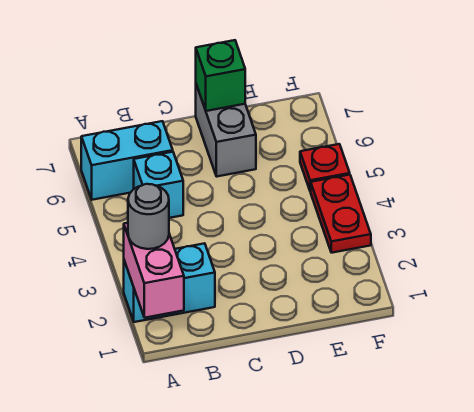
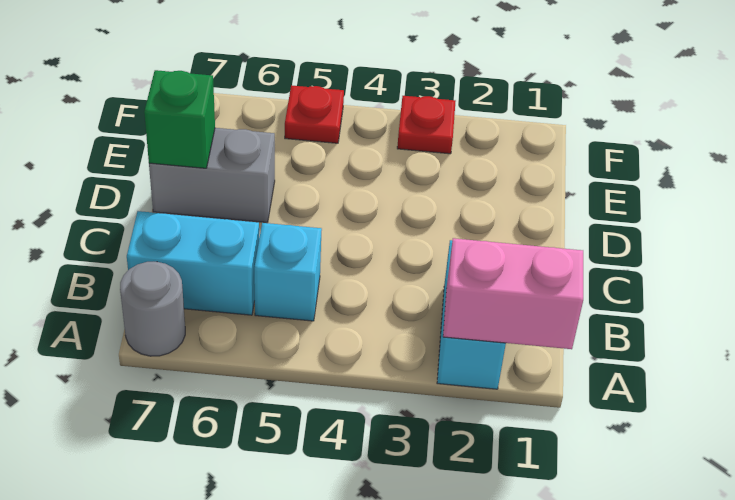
grey round brick A2 level 3 -> grey round brick A7 level 1
cyan brick A6:B6 level 1 -> cyan brick B6:B7 level 1
red plate F3:F4 level 1 -> red plate F3 level 1

